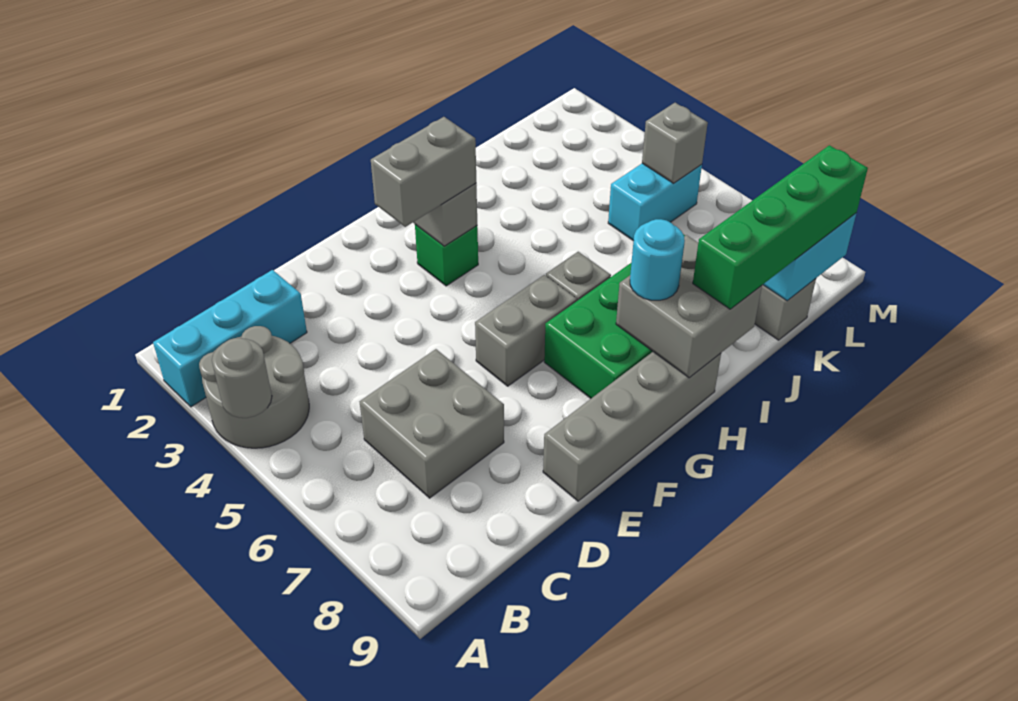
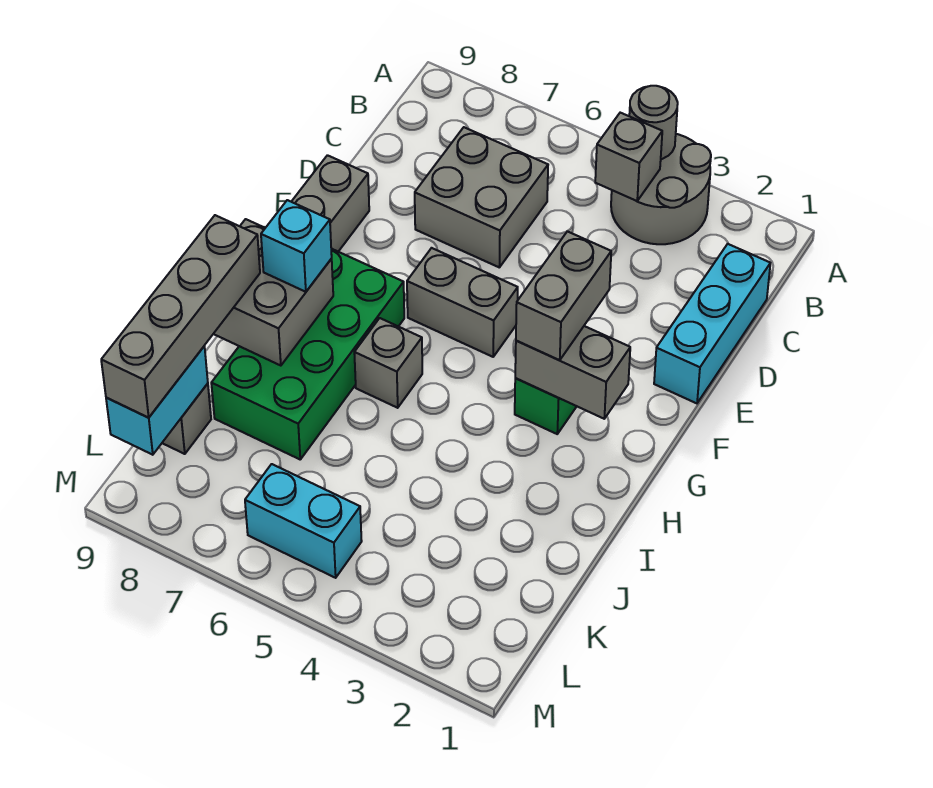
cyan brick A2:C2 level 1 -> cyan brick C1:E1 level 1
grey brick F6:G6 level 1 -> grey brick F5:F6 level 1
cyan round brick H8 level 3 -> cyan brick H8 level 3
green brick I9:L9 level 3 -> grey brick I9:L9 level 3
cyan brick K5:L5 level 1 -> cyan brick L5:L6 level 1
grey brick L5 level 2 -> grey brick B4 level 2

